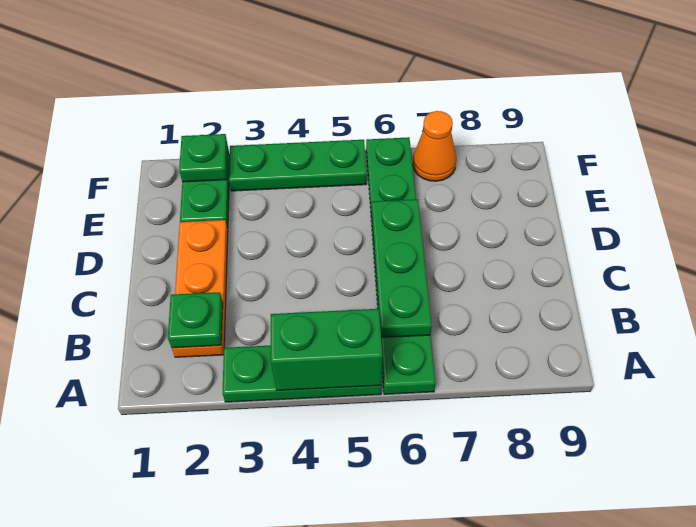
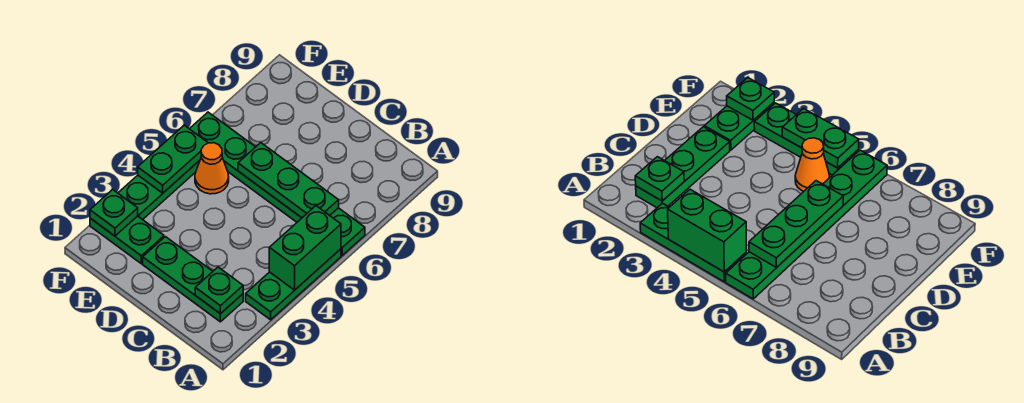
orange plate B2:D2 level 1 -> green plate B2:D2 level 1
none -> green plate F4:F5 level 2
orange cone F7 level 1 -> orange cone E5 level 1

